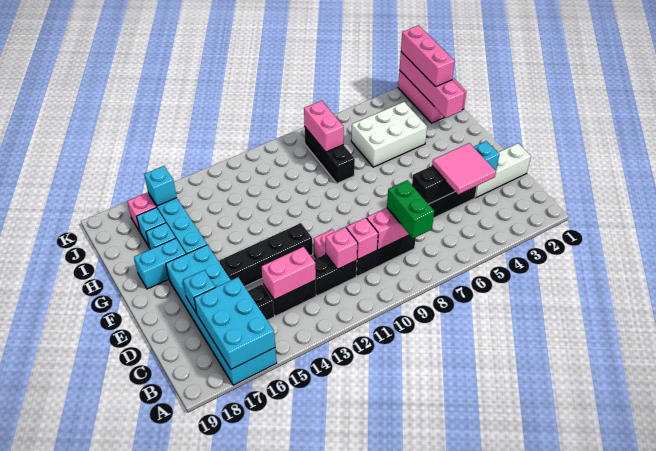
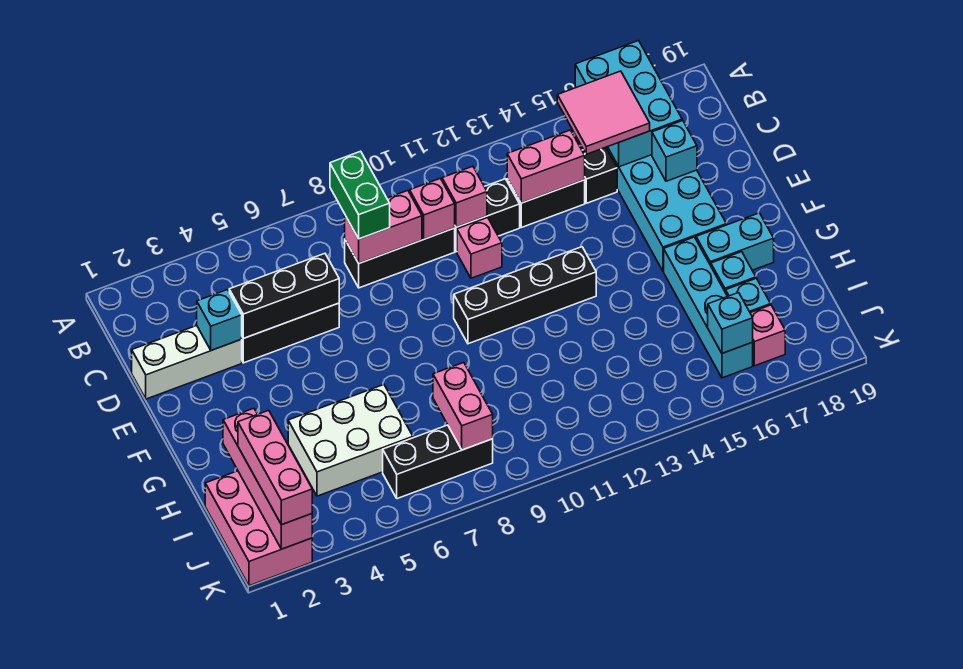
pink tile C4:D5 level 3 -> pink tile B15:C16 level 3
black brick E12:E15 level 1 -> black brick F10:F13 level 1
black brick H8:J8 level 1 -> black brick J6:J8 level 1

